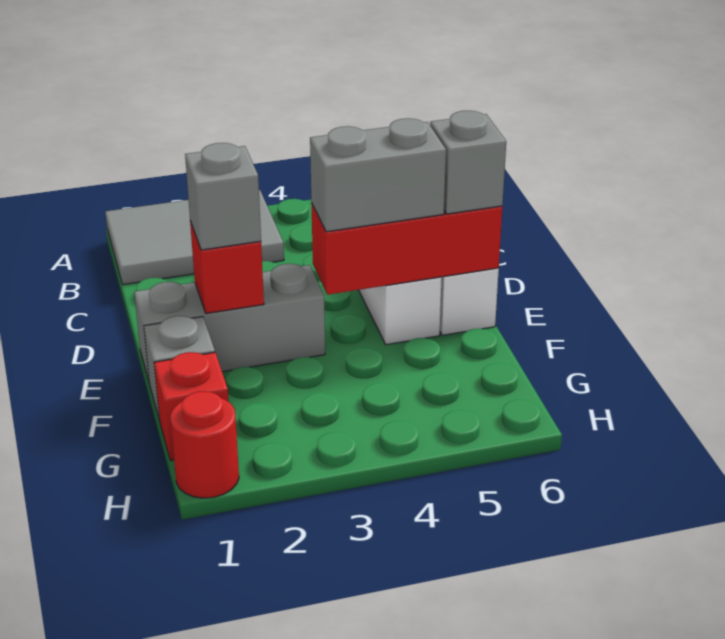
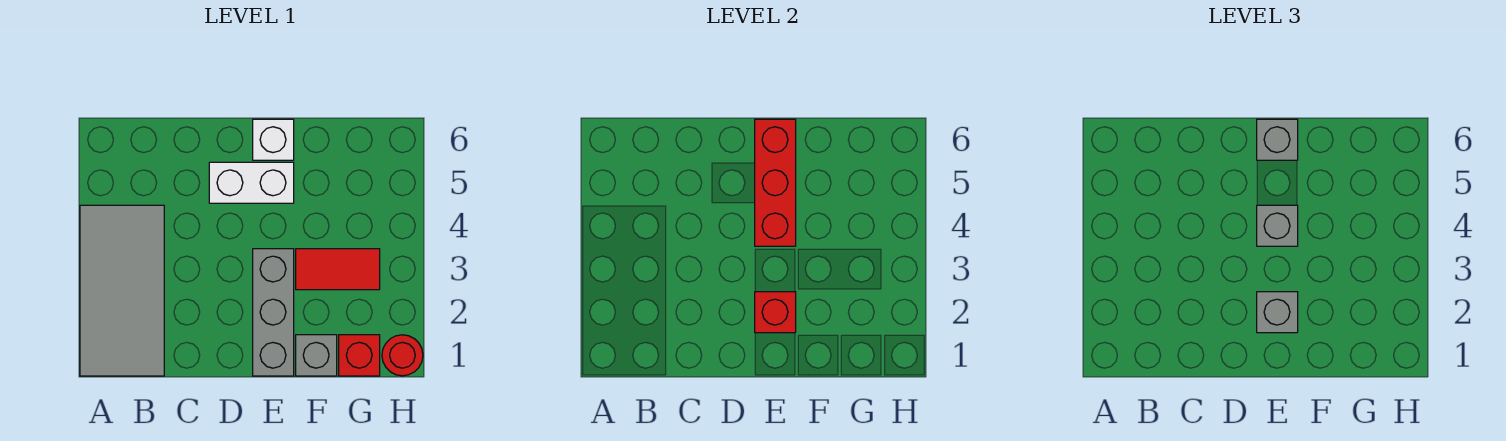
grey tile A1:B3 level 1 -> grey tile A1:B4 level 1
grey brick E4:E5 level 3 -> grey brick E4 level 3
none -> red tile F3:G3 level 1

